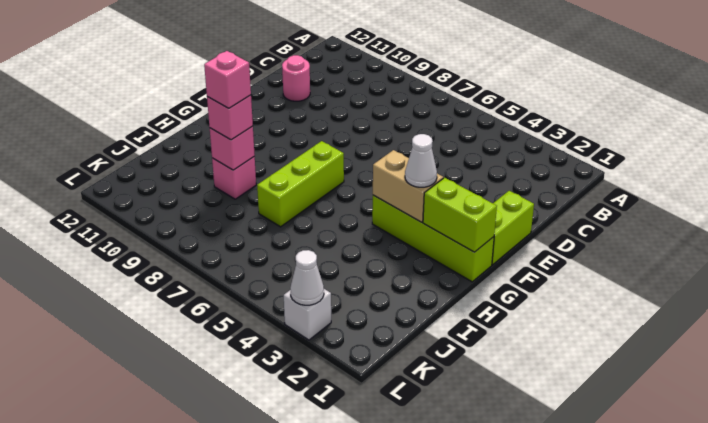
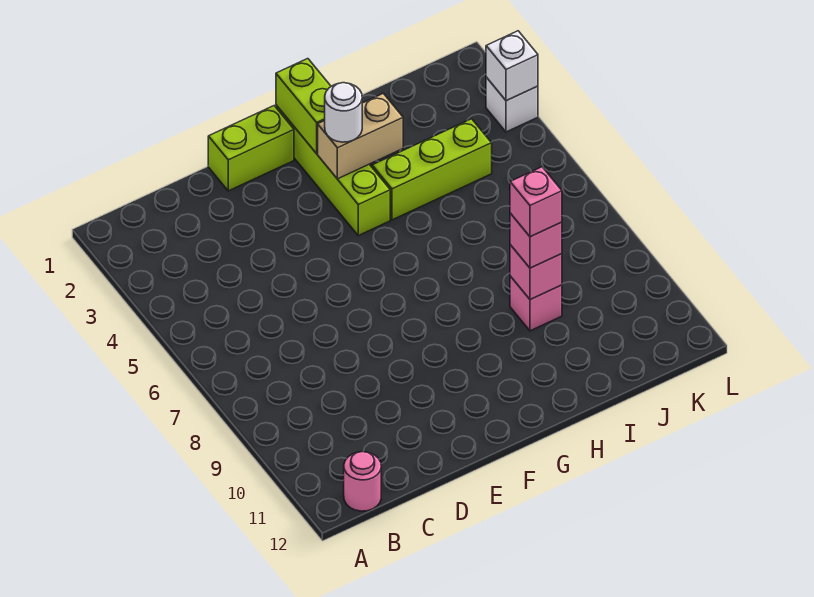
pink round brick D11 level 1 -> pink round brick B12 level 1
tan brick G3:G4 level 2 -> tan brick G3:H3 level 2
white cone G3 level 3 -> white round brick G3 level 3
lime brick G7:I7 level 1 -> lime brick H4:J4 level 1
white cone L3 level 2 -> white brick L3 level 2

